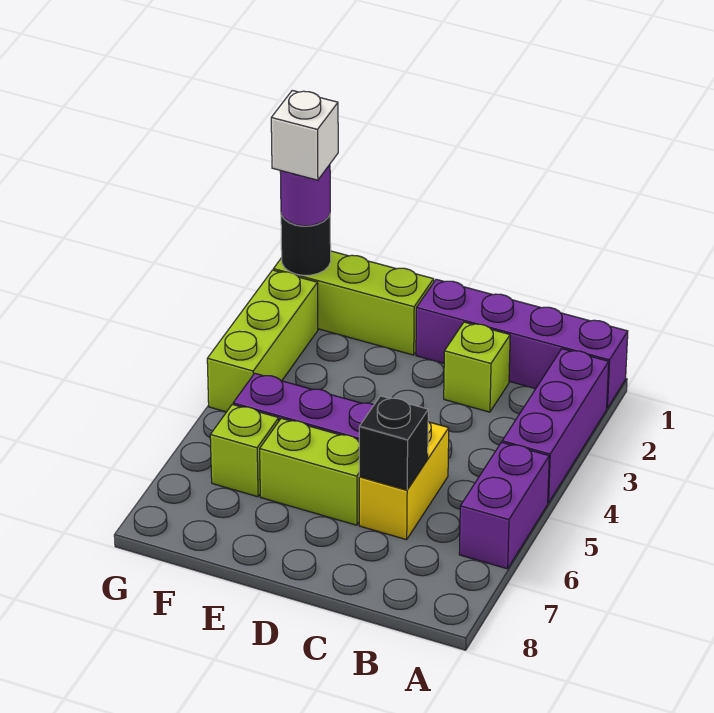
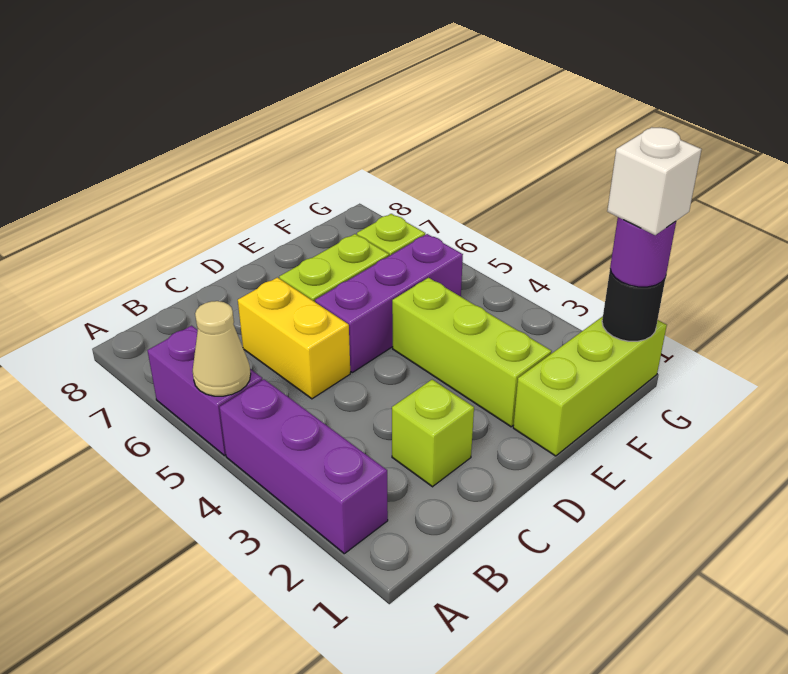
purple brick A1:D1 level 1 -> none
none -> tan cone A5 level 2
black brick C6 level 2 -> none
lime brick G2:G4 level 1 -> lime brick E2:E4 level 1

